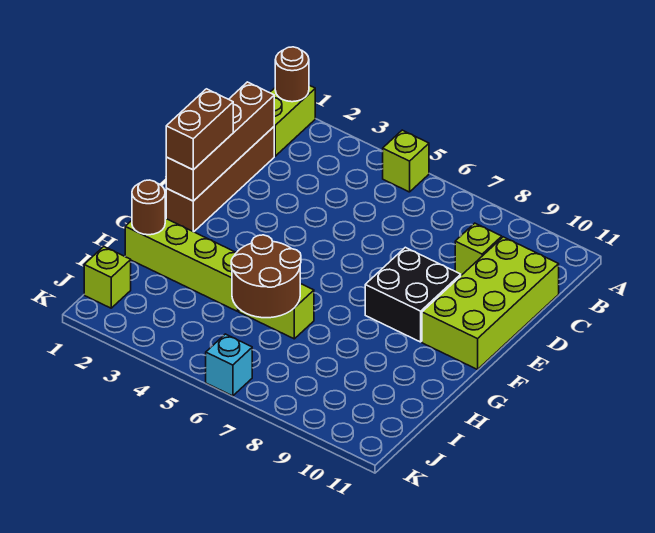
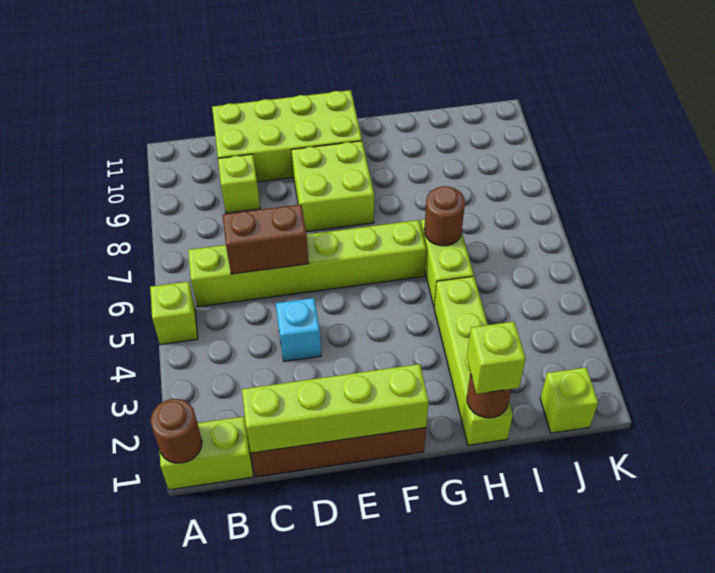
none -> lime brick B6:G6 level 1
brown brick C1:F1 level 2 -> lime brick C1:F1 level 2
brown brick E1:F1 level 3 -> brown brick C6:D6 level 2
black brick E8:F9 level 1 -> lime brick E8:F9 level 1
none -> lime brick H1 level 3
brown round brick H5:I6 level 2 -> brown round brick H6 level 2
cyan brick K6 level 1 -> cyan brick D4 level 1

